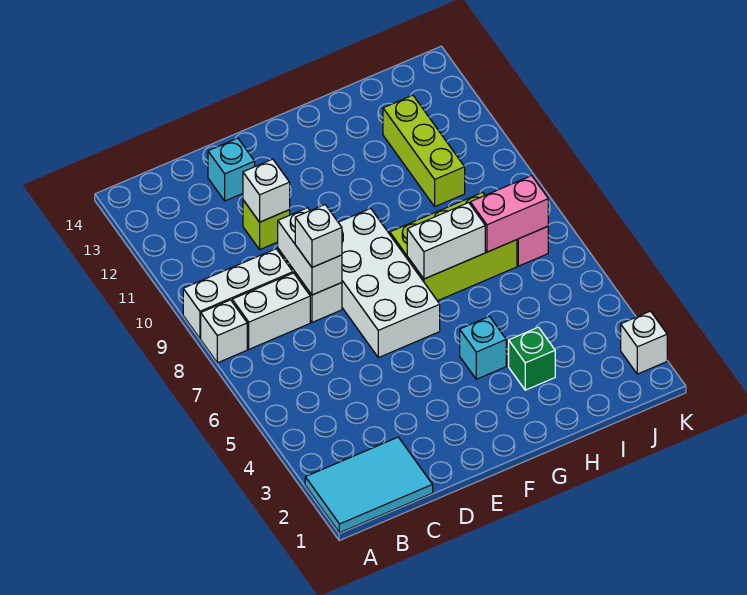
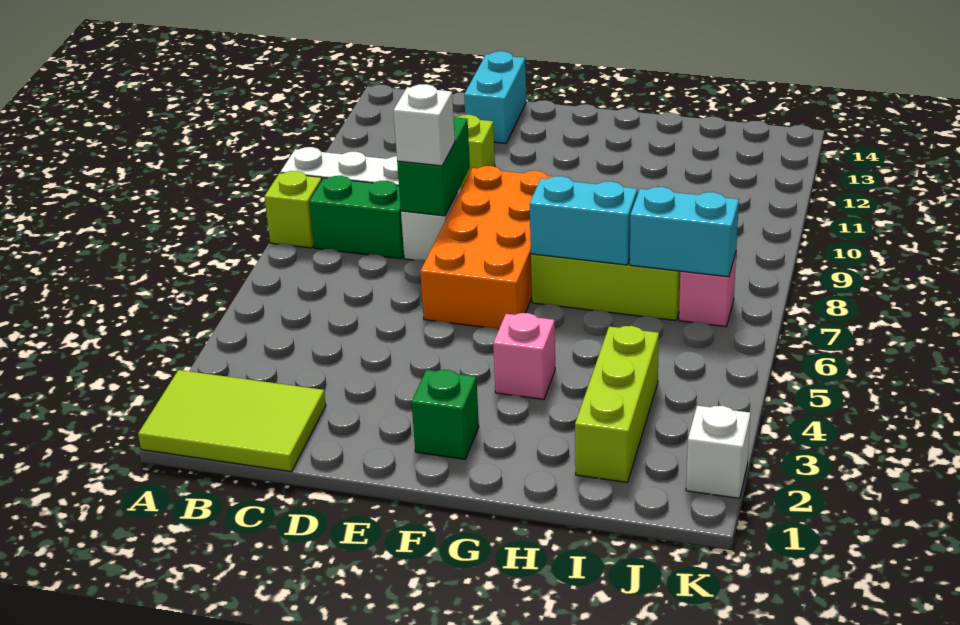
cyan tile A1:C2 level 1 -> lime tile A1:C2 level 1
white brick A8 level 1 -> lime brick A8 level 1
white brick B8:C8 level 1 -> green brick B8:C8 level 1
white brick D8:D9 level 2 -> green brick D8:D9 level 2
white brick D11 level 2 -> none
cyan brick D13 level 1 -> cyan brick D13:D14 level 1
white brick E6:F9 level 1 -> orange brick E6:F9 level 1
cyan brick G4 level 1 -> pink brick G4 level 1
white brick G7:H7 level 2 -> cyan brick G7:H7 level 2
green brick H3 level 1 -> green brick F2 level 1
pink brick I7:J7 level 2 -> cyan brick I7:J7 level 2
lime brick I10:I12 level 1 -> lime brick I2:I4 level 1

